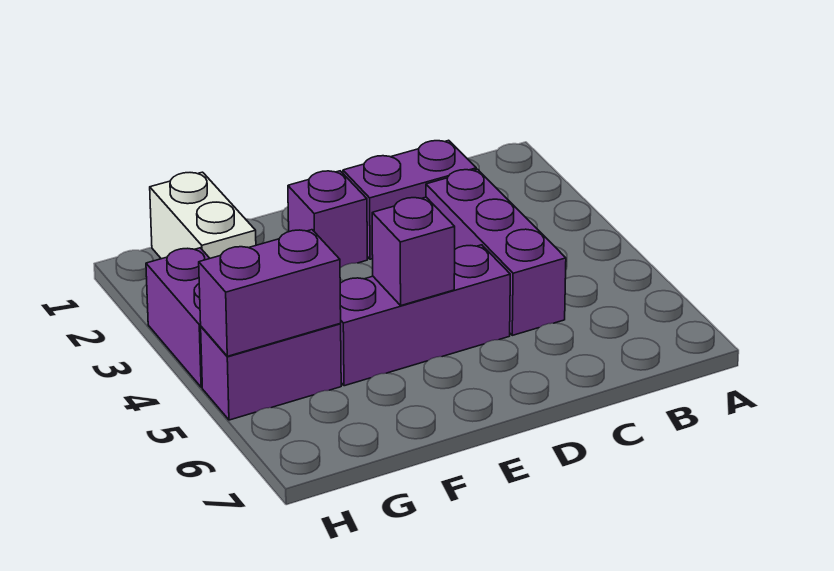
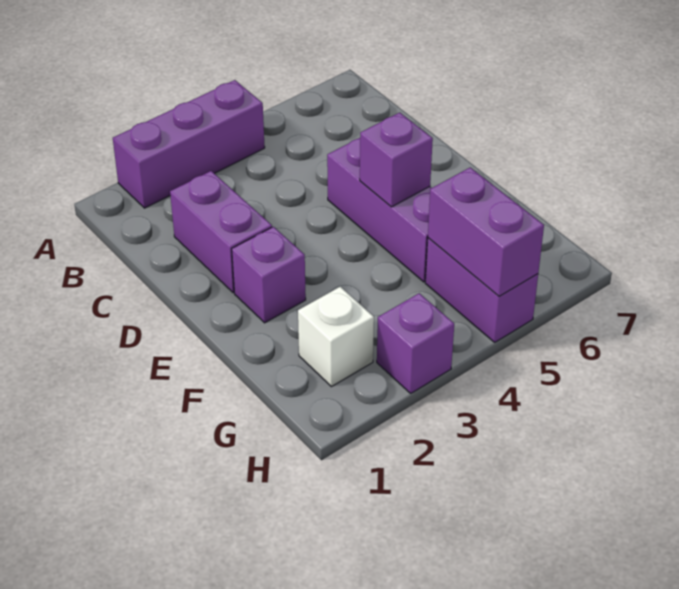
purple brick C3:C5 level 1 -> purple brick A2:A4 level 1
white brick G1:G2 level 1 -> white brick G2 level 1
purple brick H3:H4 level 1 -> purple brick H3 level 1

